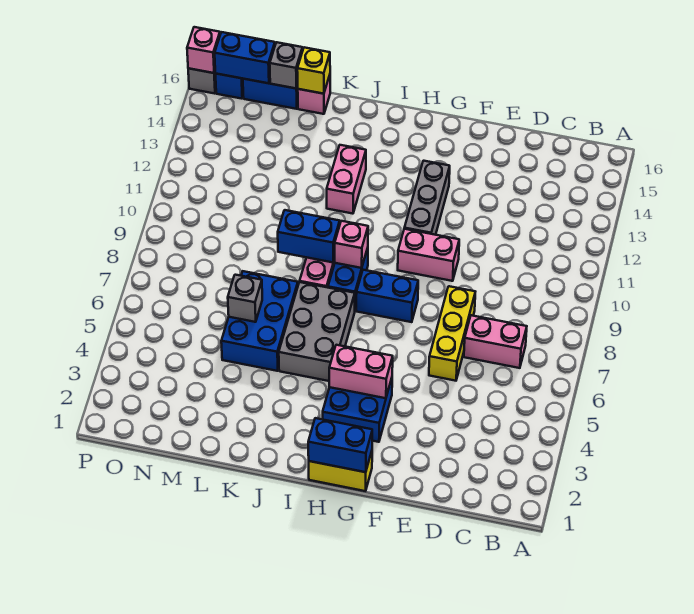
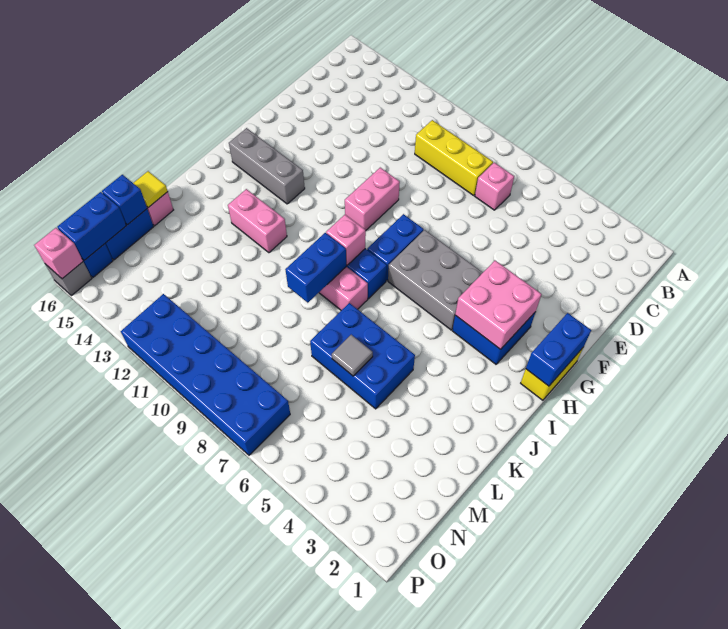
pink brick C7:D7 level 1 -> pink brick C7 level 1
yellow brick E6:E8 level 1 -> yellow brick C8:C10 level 1
pink brick G4:H4 level 2 -> pink brick G3:H4 level 2
grey brick G11:G13 level 1 -> grey brick H13:H15 level 1
grey brick I5:J7 level 1 -> grey brick G5:H7 level 1
grey brick L6 level 2 -> grey tile L6 level 2
yellow brick L16 level 2 -> yellow tile L16 level 2
grey brick M16 level 2 -> blue brick M16 level 2
none -> blue brick O7:P12 level 1

